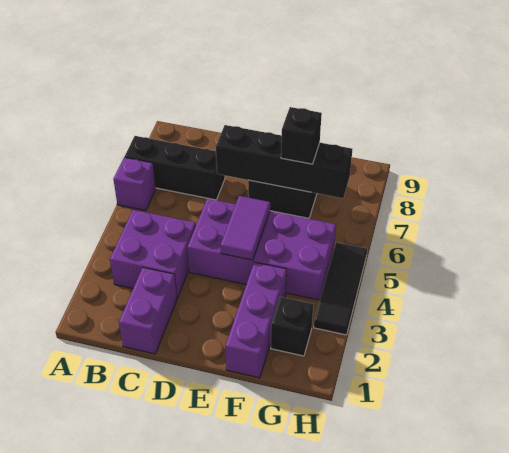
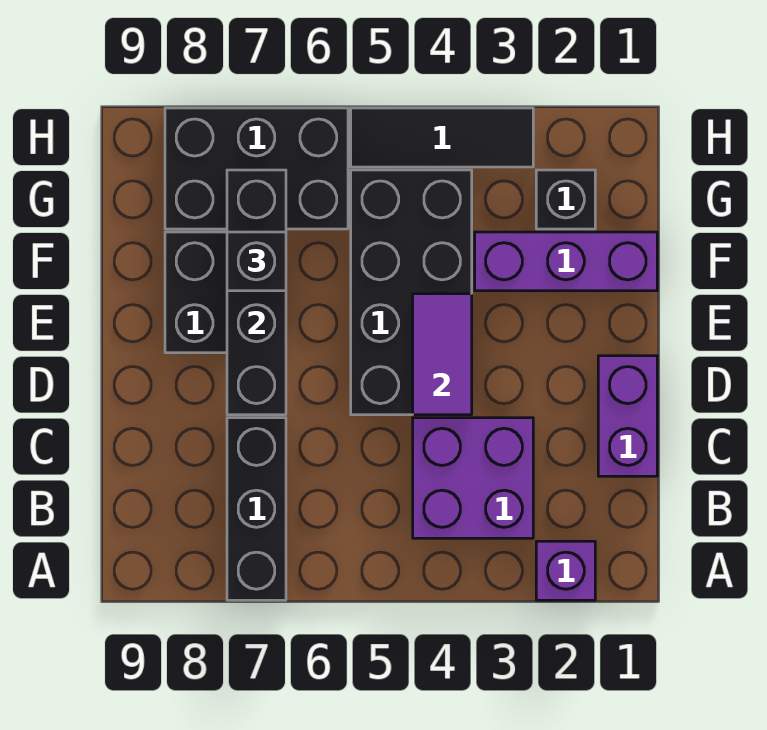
purple brick A6 level 1 -> purple brick A2 level 1
purple brick C1:C2 level 1 -> purple brick C1:D1 level 1
purple brick D4:G5 level 1 -> black brick D4:G5 level 1
purple tile E4:E5 level 2 -> purple tile D4:E4 level 2
none -> black brick G6:H8 level 1

